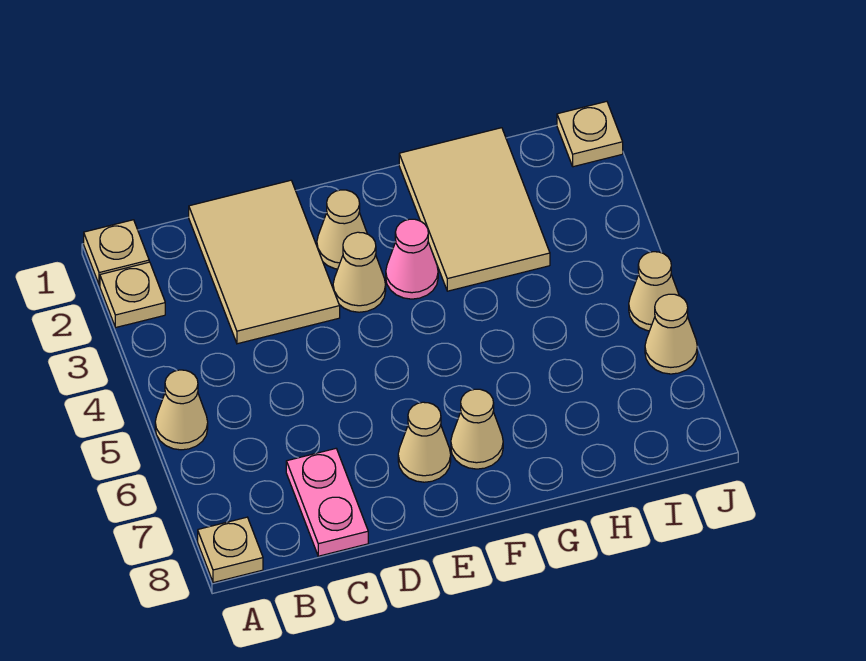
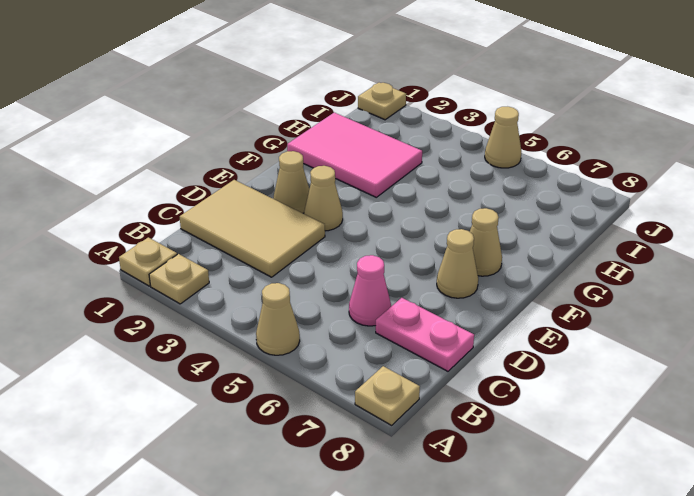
pink cone F3 level 1 -> pink cone C6 level 1
tan tile G1:H3 level 1 -> pink tile G1:H3 level 1
tan cone J6 level 1 -> none

